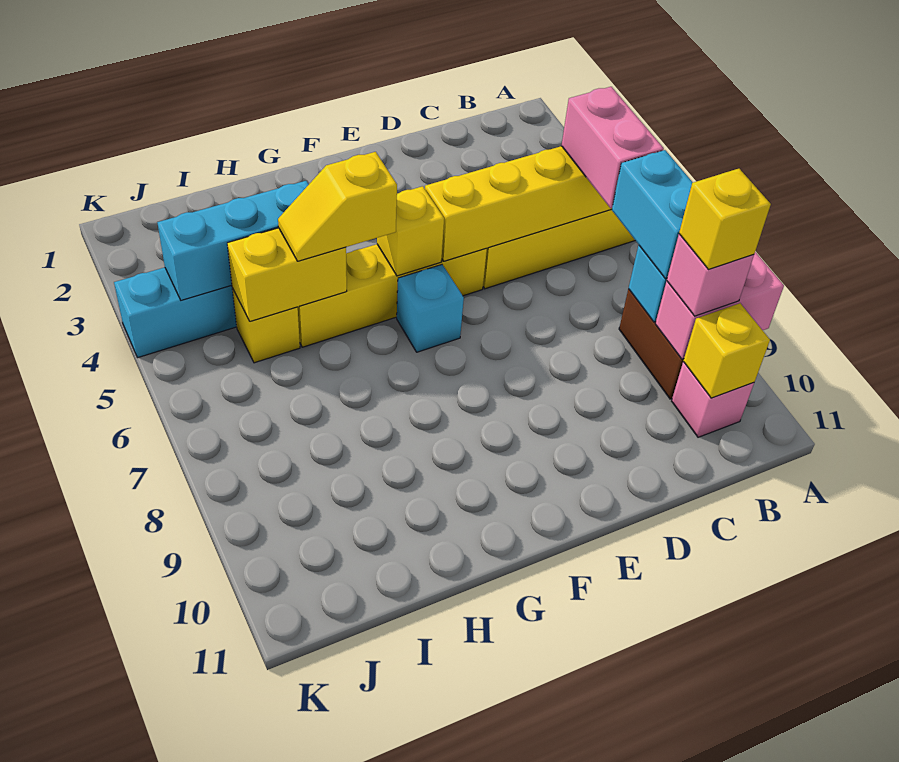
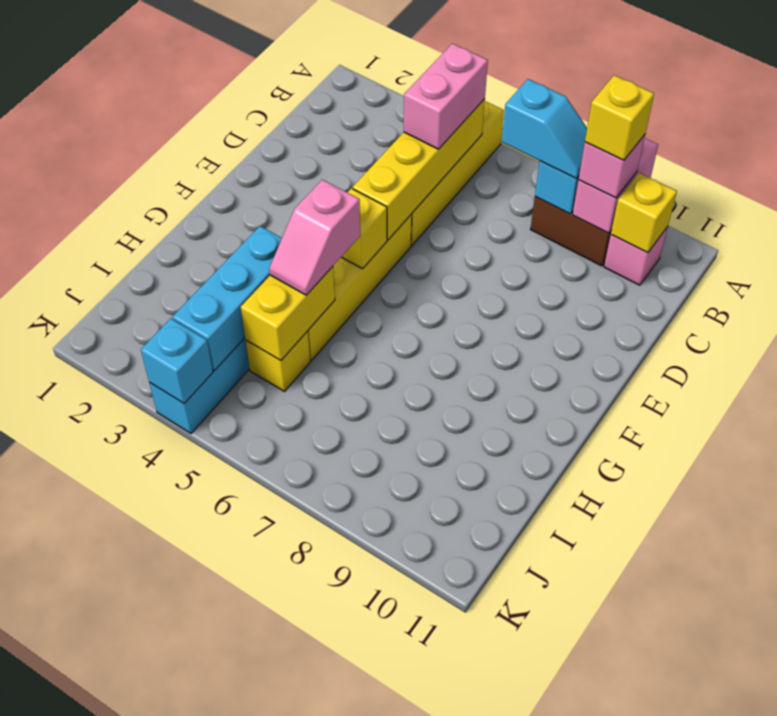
pink brick B5:B6 level 3 -> pink brick B5:C5 level 3
cyan brick B7:B8 level 3 -> cyan slope B7:B8 level 3 top 7
cyan brick F6 level 1 -> cyan brick K4 level 2
yellow slope G5:H5 level 3 top G -> pink slope G5:H5 level 3 top G

